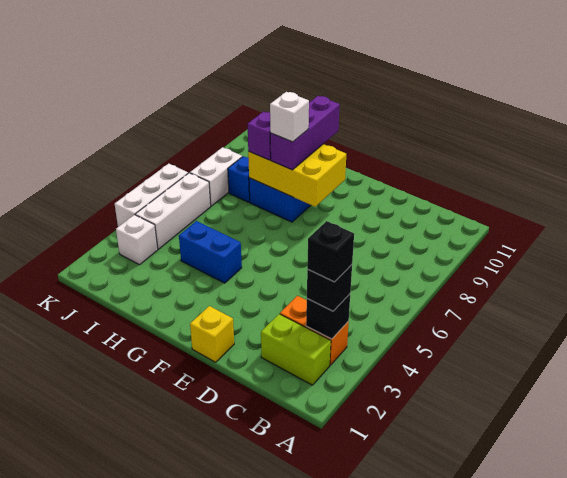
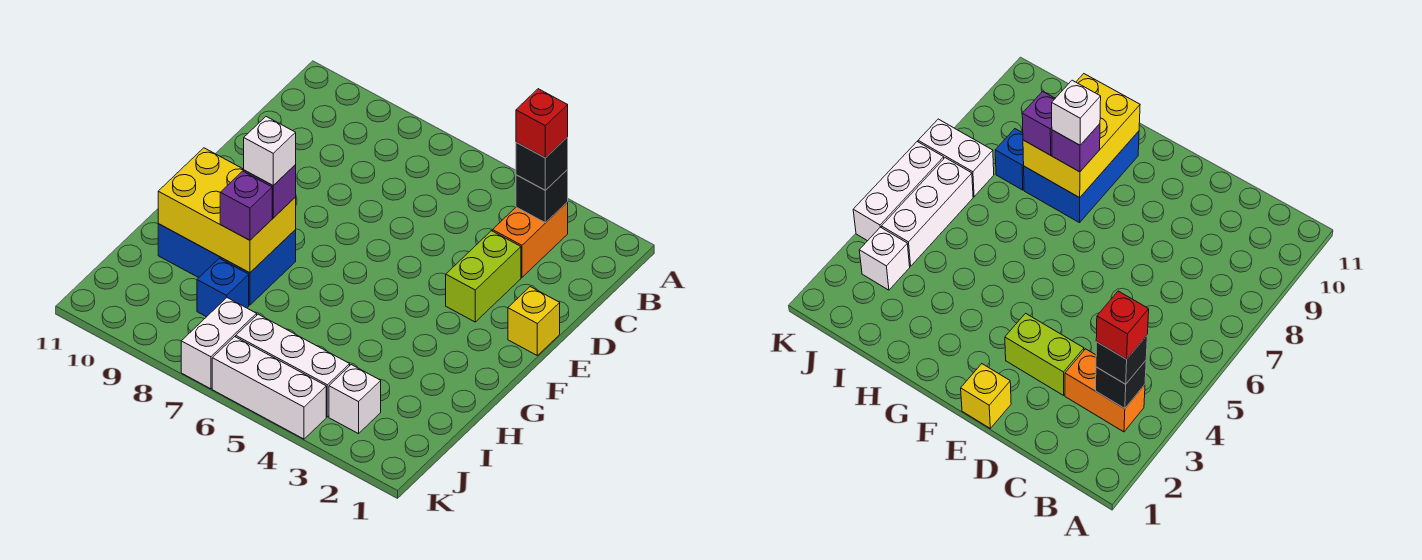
lime brick B2:C2 level 1 -> lime brick D3:E3 level 1
black brick B3 level 4 -> red brick B3 level 4
yellow brick F8:H9 level 2 -> yellow brick G8:H10 level 2
blue brick G4:H4 level 1 -> none
purple brick G8:G10 level 3 -> purple brick G8 level 3
white brick J7:J8 level 1 -> white brick J7:K7 level 1

